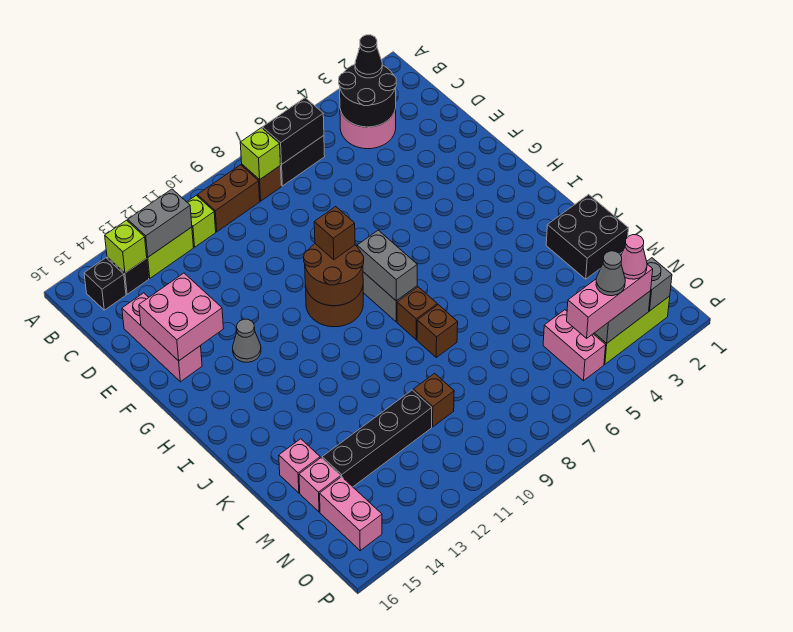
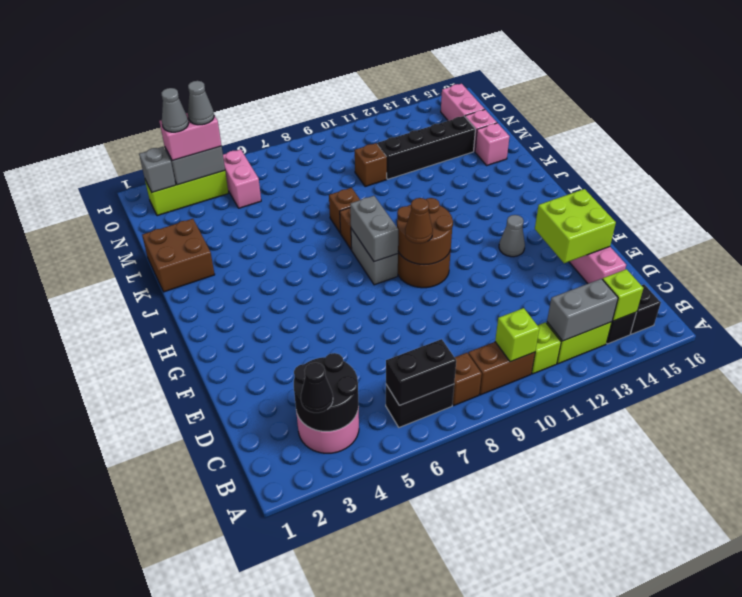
lime brick B8 level 2 -> lime brick B10 level 2
pink brick E14:F15 level 2 -> lime brick E14:F15 level 2
brown brick G9 level 3 -> brown cone G9 level 3
black brick K1:L2 level 1 -> brown brick K1:L2 level 1
pink brick O3:O5 level 3 -> pink brick O3:O4 level 3
pink cone O3 level 4 -> grey cone O3 level 4

